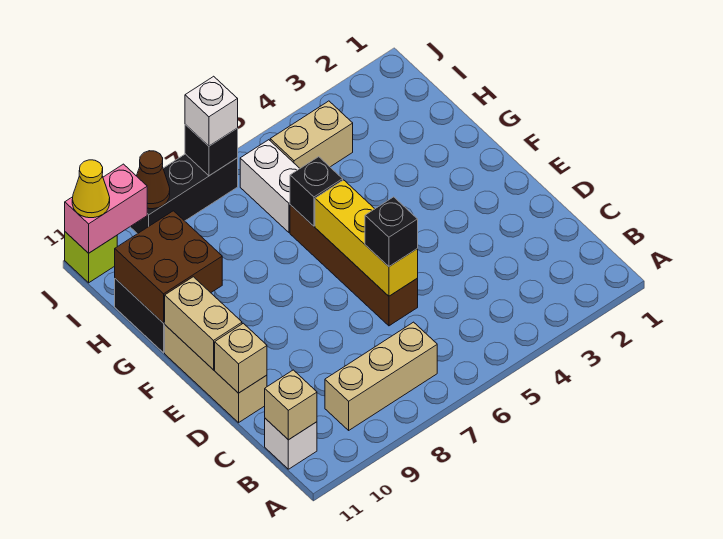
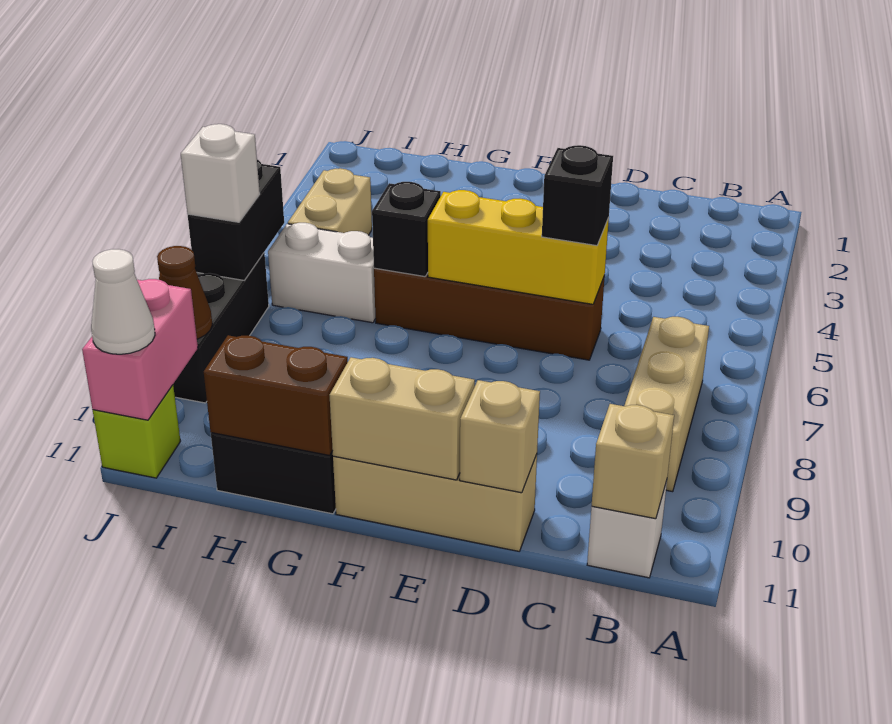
brown brick G10:H11 level 2 -> brown brick G11:H11 level 2
black brick J7 level 2 -> black brick J6:J7 level 2
yellow cone J11 level 3 -> white cone J11 level 3

